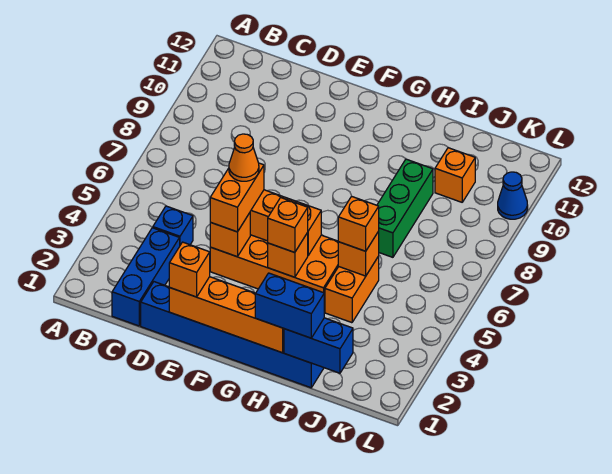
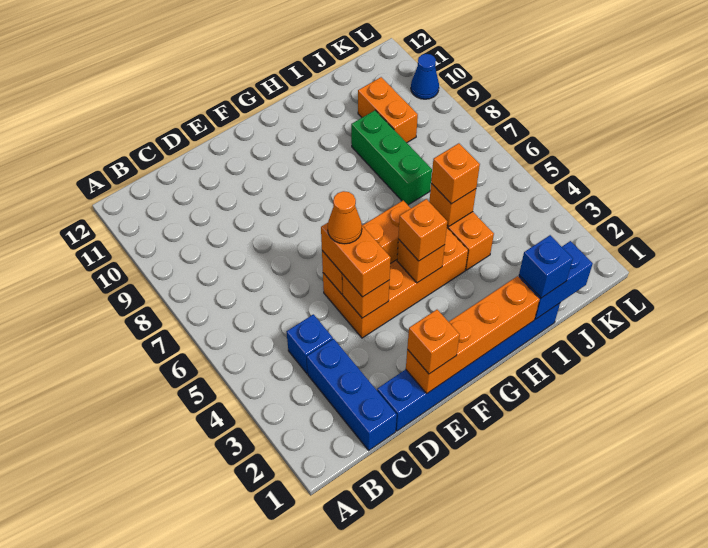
blue brick H1:I1 level 3 -> blue brick I1 level 3
orange brick J10 level 1 -> orange brick J9:J10 level 1

